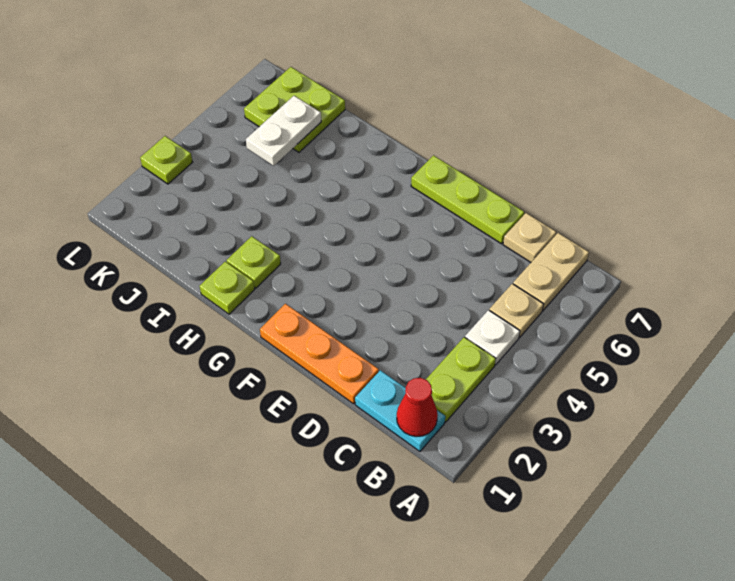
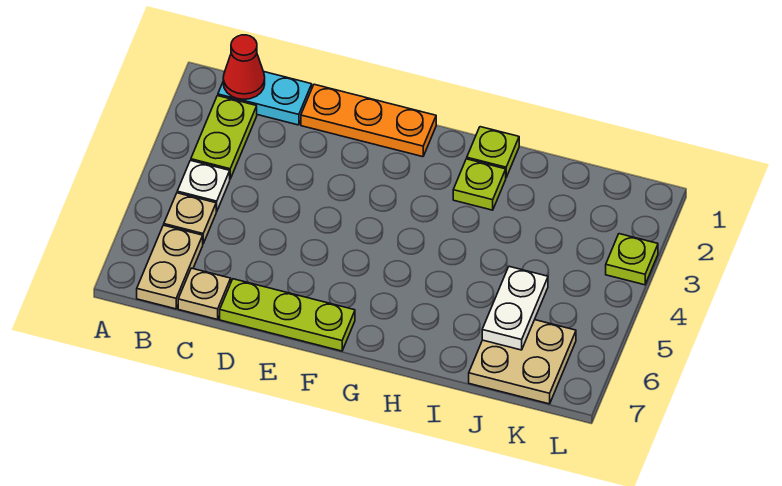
lime plate J6:K7 level 1 -> tan plate J6:K7 level 1

